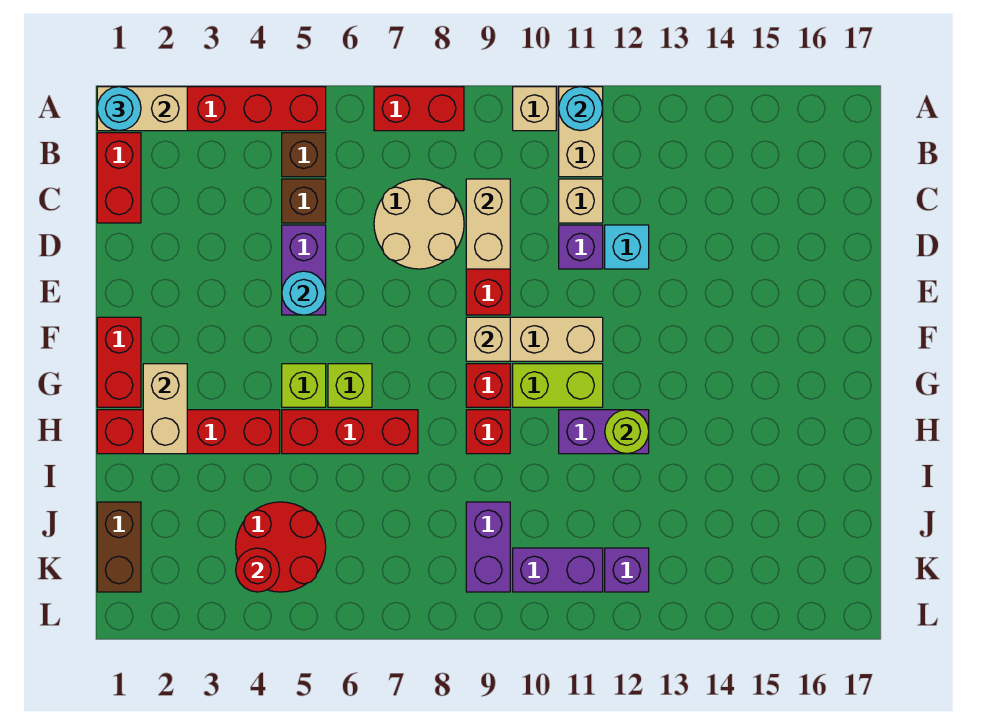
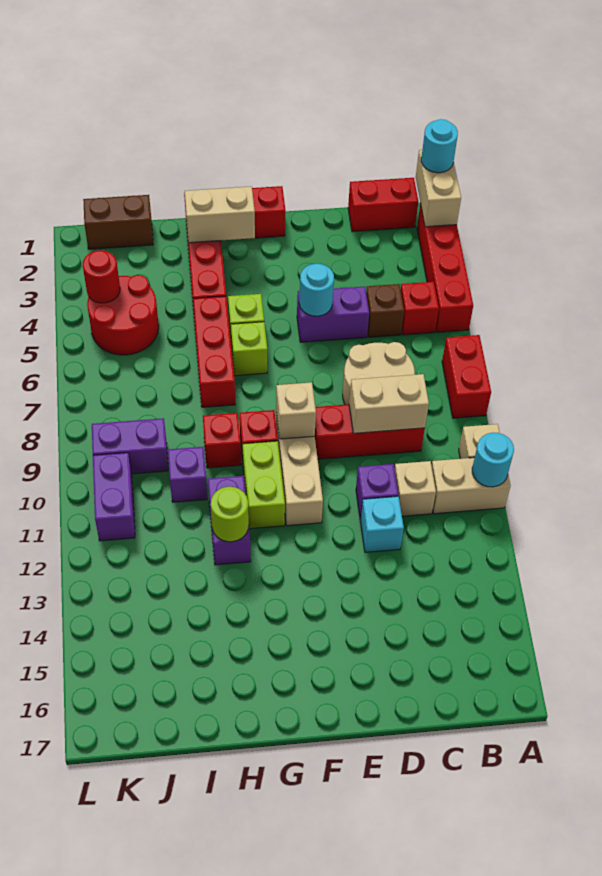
brown brick B5 level 1 -> red brick B5 level 1
purple brick K12 level 1 -> purple brick I10 level 1

